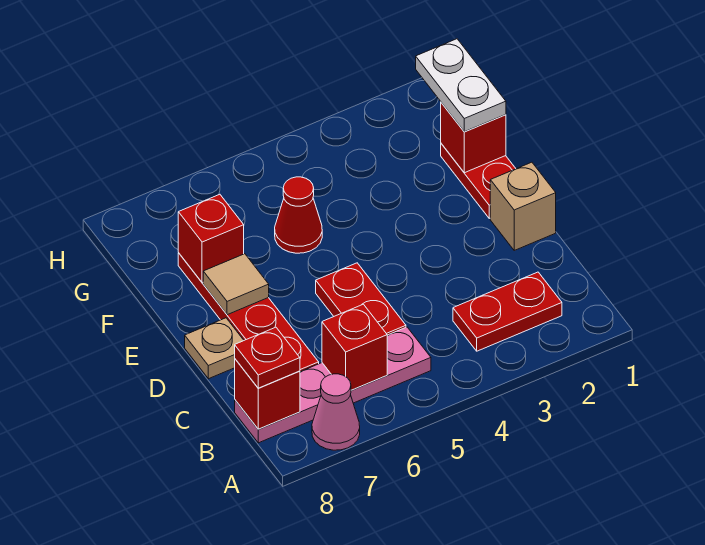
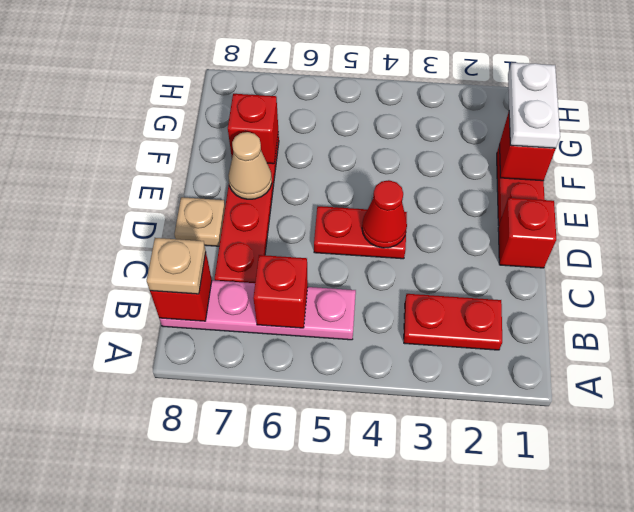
pink cone A7 level 1 -> none
red plate B8 level 3 -> tan plate B8 level 3
red plate C5:D5 level 1 -> red plate D4:D5 level 1
tan brick D1 level 1 -> red brick D1 level 1
tan tile E7 level 2 -> tan cone E7 level 2
red cone F5 level 1 -> red cone D4 level 2

